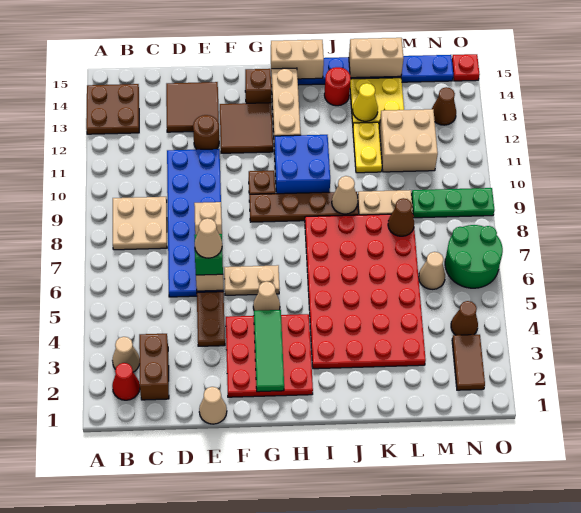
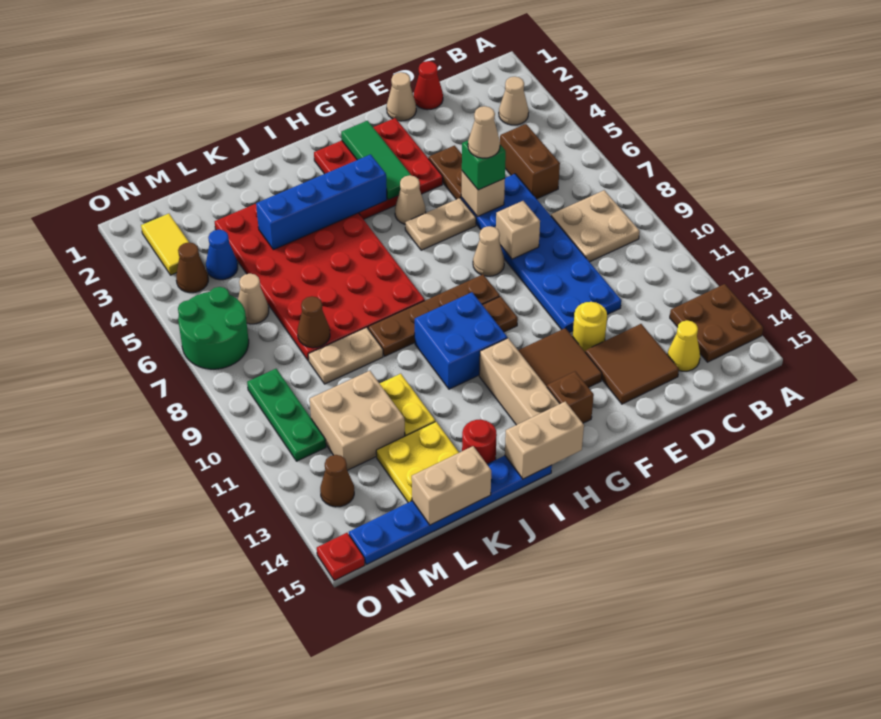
red cone B2 level 1 -> red cone D1 level 1
brown brick C2:C3 level 1 -> brown brick C5:C6 level 1
brown round brick E12 level 1 -> yellow round brick E12 level 1
none -> blue brick H4:K4 level 2
tan cone J9 level 2 -> tan cone F8 level 1
yellow cone K13 level 2 -> yellow cone C14 level 1
none -> blue cone M4 level 1
green plate M9:O9 level 1 -> green plate N9:N11 level 1
brown tile N2:N3 level 1 -> yellow tile N2:N3 level 1

